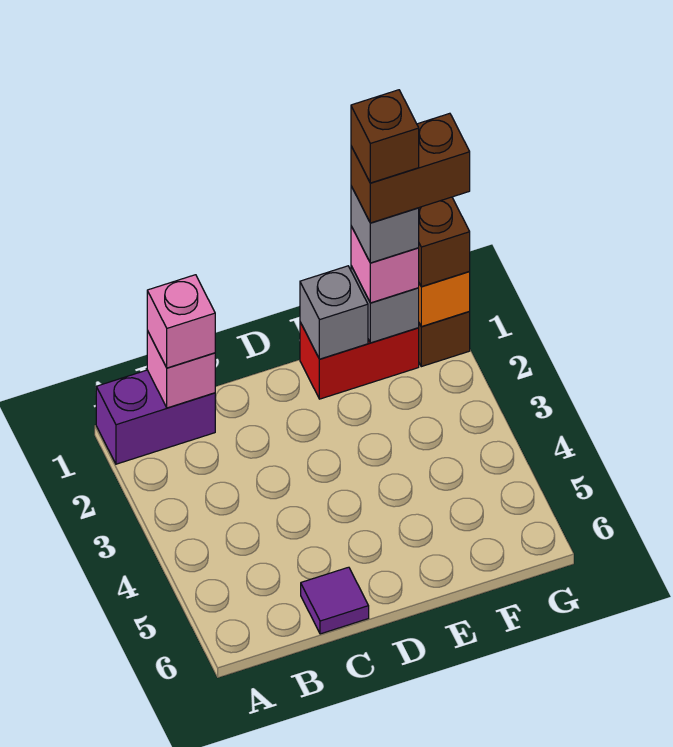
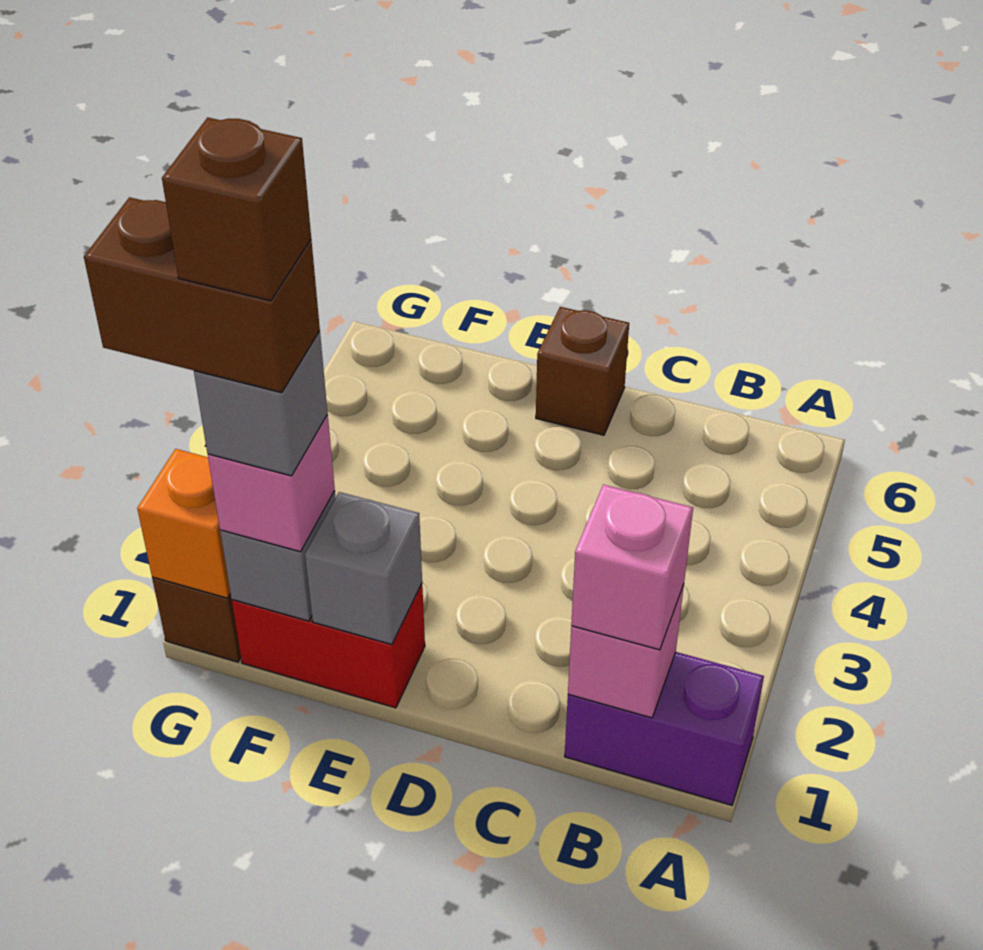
purple tile C6 level 1 -> none
brown brick G1 level 3 -> brown brick D6 level 1

